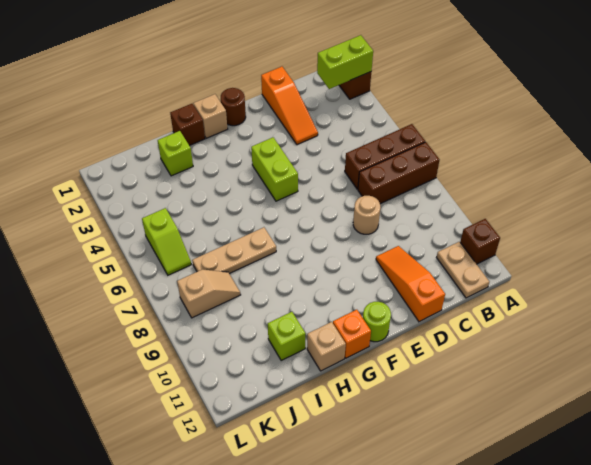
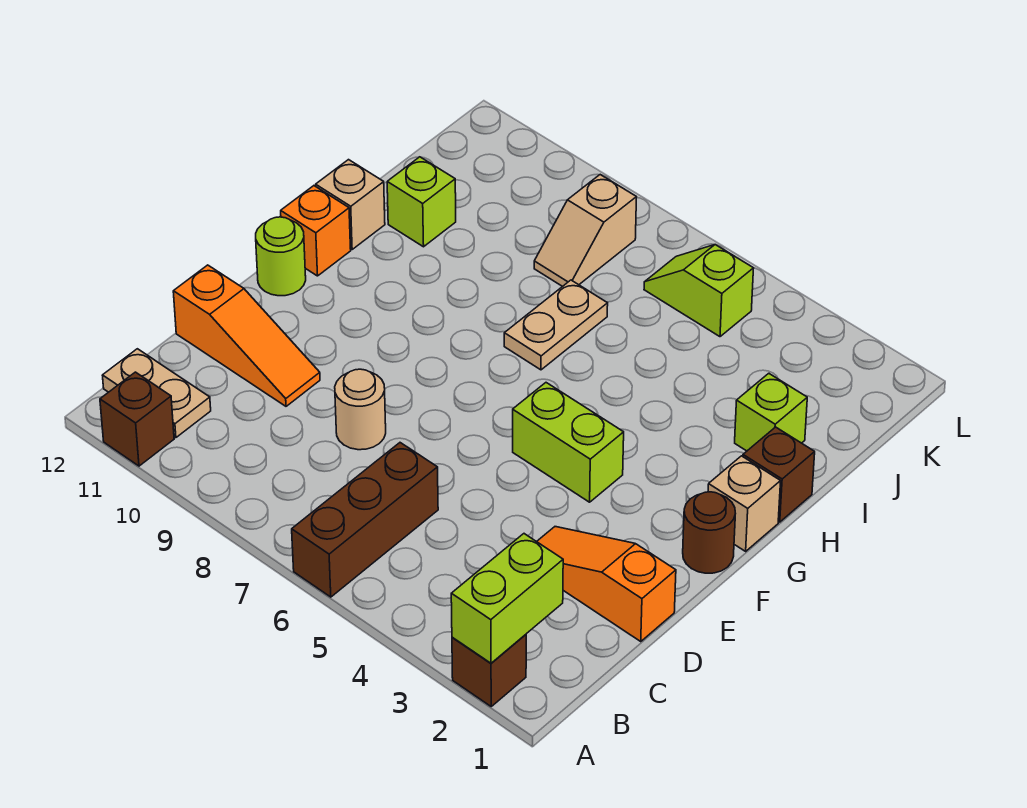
brown brick A7:C7 level 1 -> none
tan plate H7:J7 level 1 -> tan plate H7:I7 level 1

